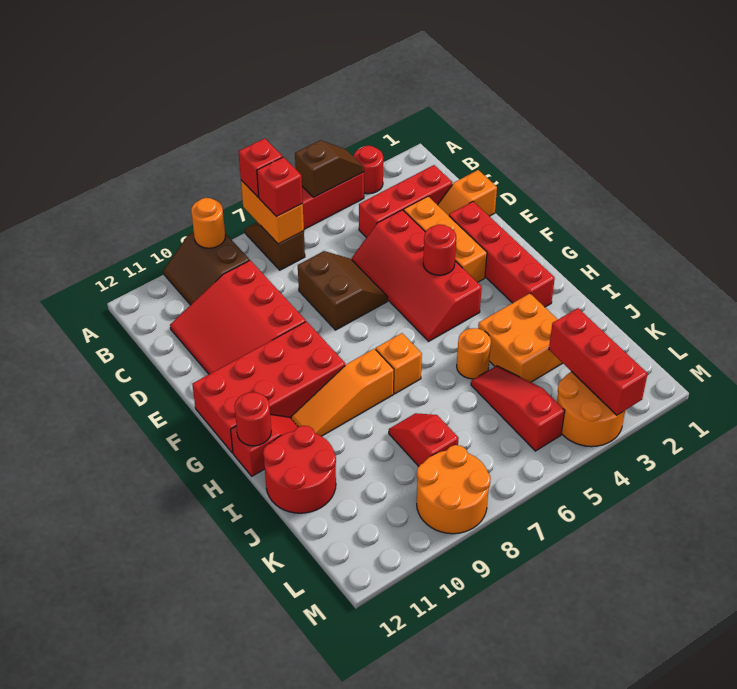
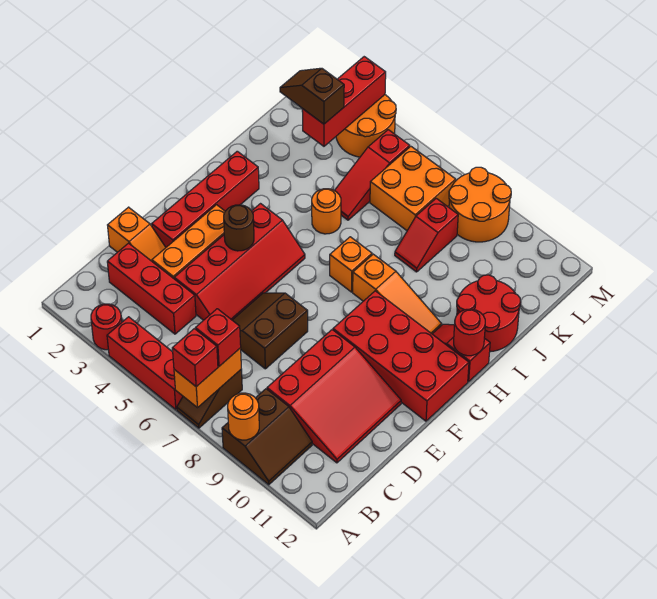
brown slope A4:A5 level 2 top 5 -> brown slope K2:K3 level 3 top 3
red round brick F4 level 2 -> brown round brick F4 level 2
orange brick I3:J4 level 1 -> orange brick K6:L7 level 1

